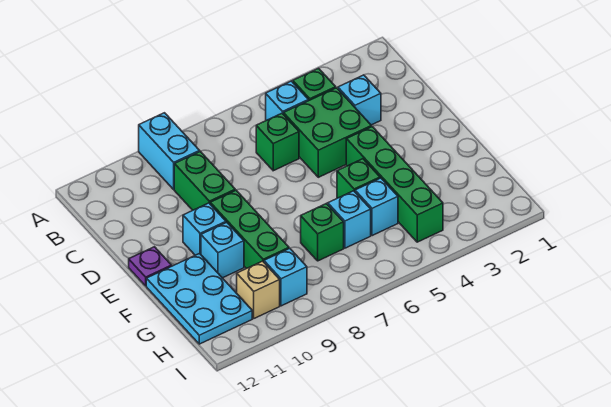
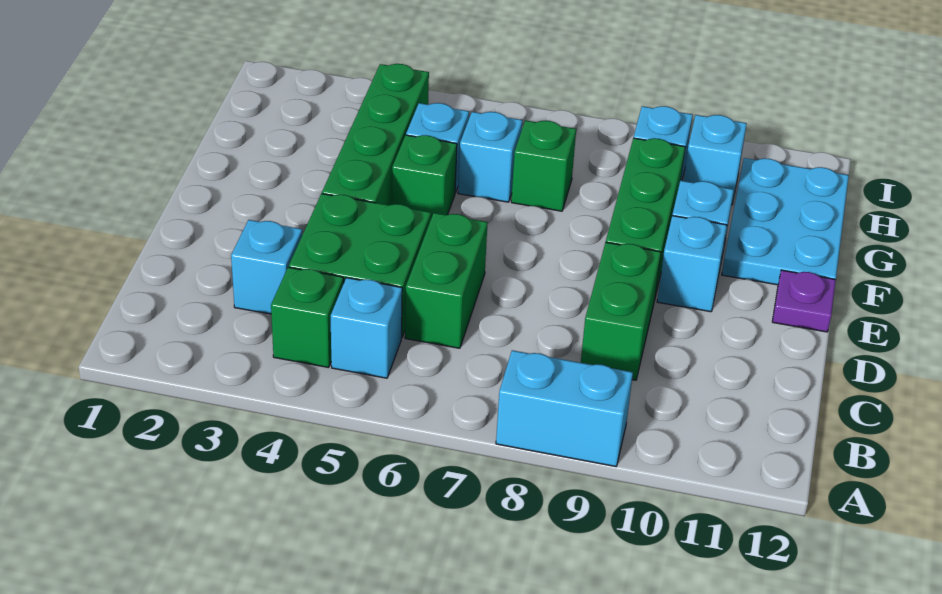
cyan brick A9:B9 level 1 -> cyan brick A8:A9 level 1
green brick C6 level 1 -> green brick C6:D6 level 1
tan brick H10 level 1 -> cyan brick H10 level 1

